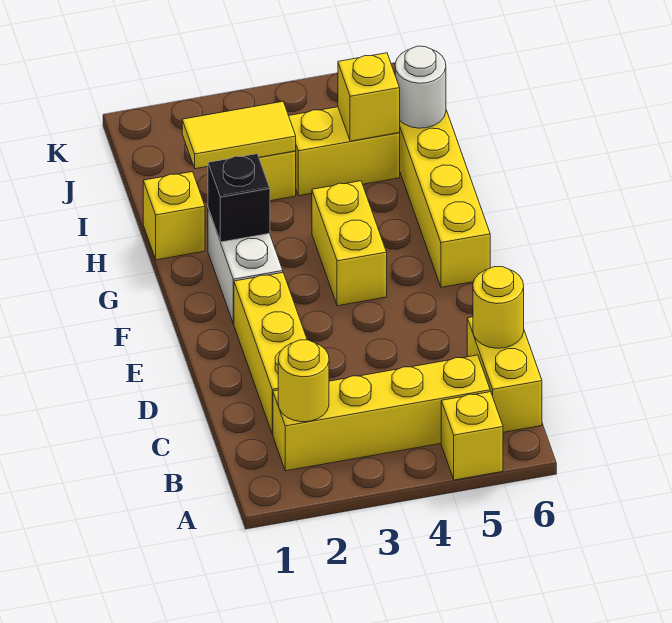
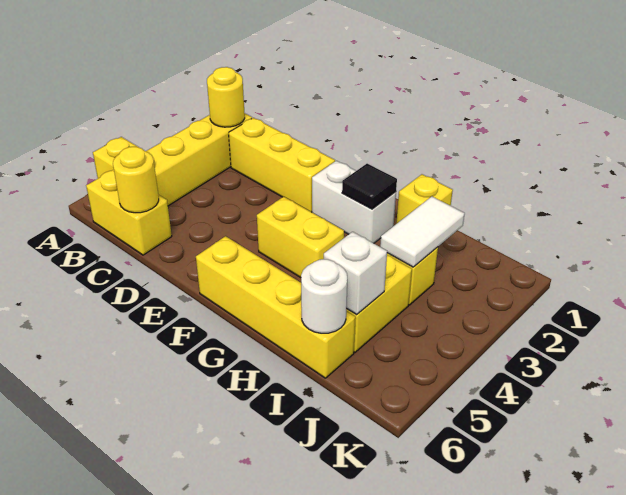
black brick G2 level 2 -> black tile G2 level 2
yellow tile I2:I3 level 2 -> white tile I2:I3 level 2
yellow brick I5 level 2 -> white brick I5 level 2

